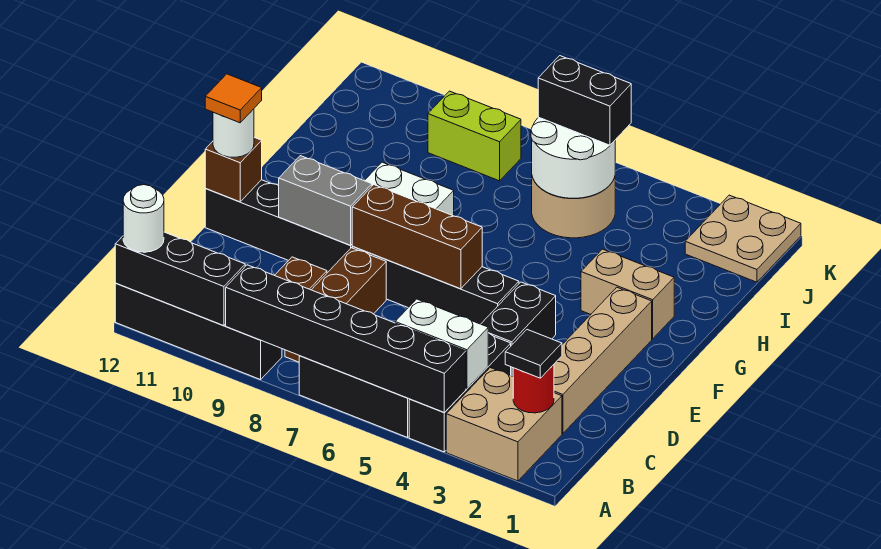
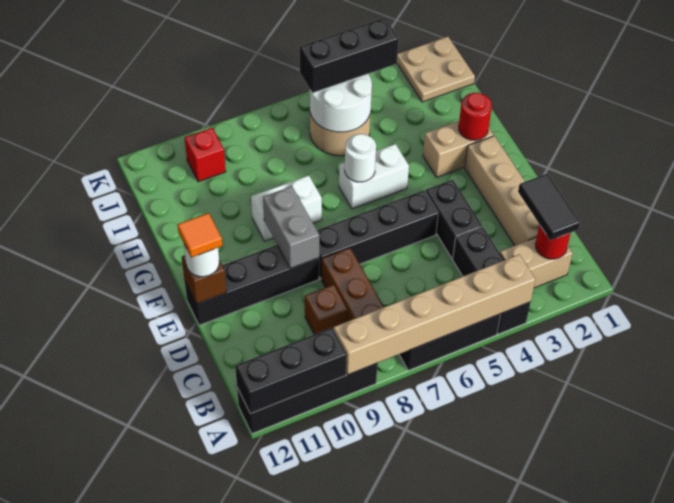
tan brick A2:B3 level 1 -> tan brick B2:B3 level 1
black brick A4:A9 level 2 -> tan brick A4:A9 level 2
white round brick A12 level 3 -> white round brick G6 level 2
black tile B2 level 3 -> black tile B2:C2 level 3
white brick B4:B5 level 2 -> white brick G5:G6 level 1
brown brick E6:E8 level 2 -> none
grey brick E9:E10 level 2 -> grey brick E9:F9 level 2
none -> red round brick G2 level 2
black brick J5:J6 level 3 -> black brick J4:J6 level 3
lime brick J8:J9 level 1 -> none
none -> red brick J10 level 1

